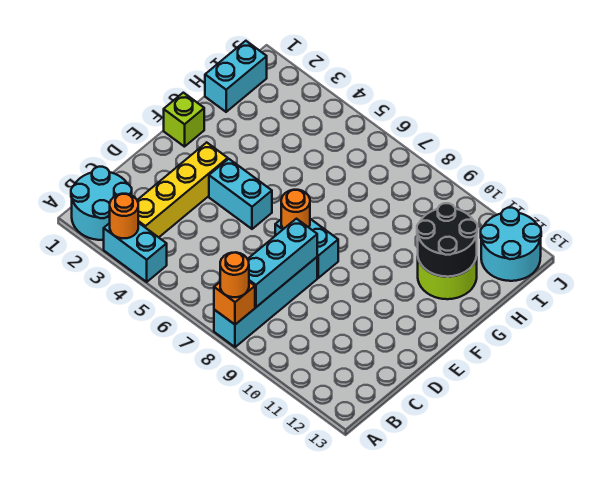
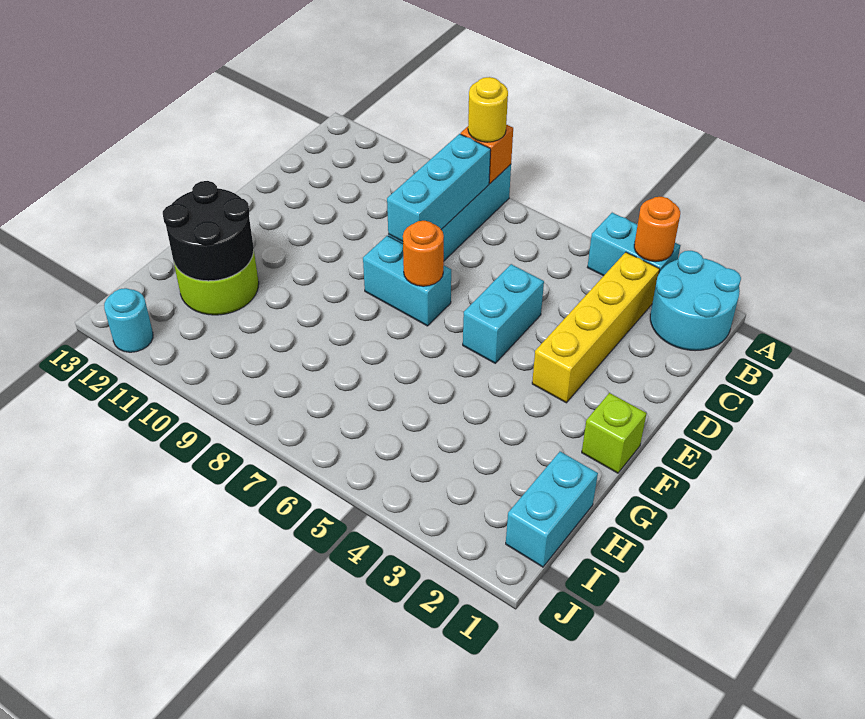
orange round brick A8 level 3 -> yellow round brick A8 level 3
cyan brick E4:E5 level 1 -> cyan brick D5:E5 level 1
cyan round brick I12:J13 level 1 -> cyan round brick J12 level 1

